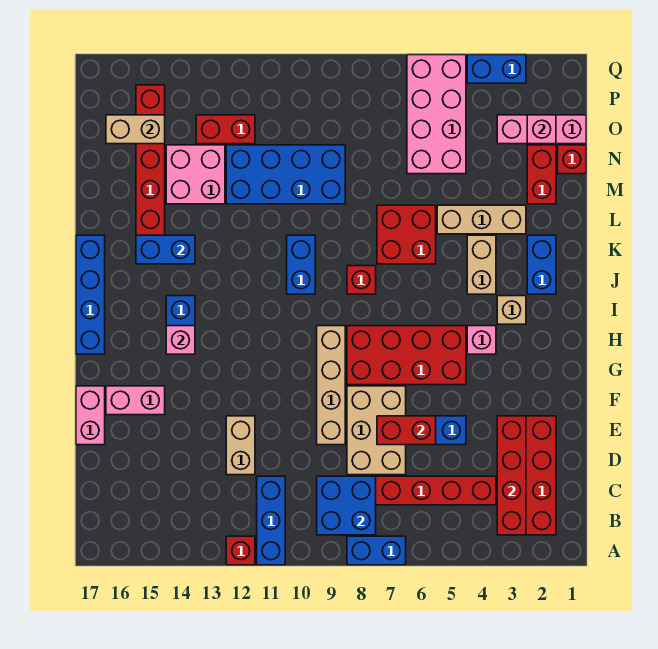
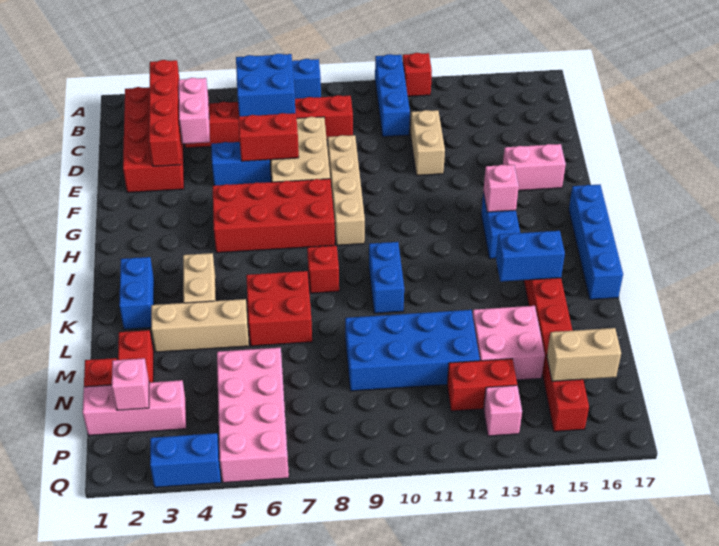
blue brick B8:C9 level 2 -> blue brick B6:C7 level 2
pink brick E17:F17 level 1 -> pink brick C4:D4 level 2
pink brick H4 level 1 -> pink brick P13 level 1
tan brick I3 level 1 -> none

